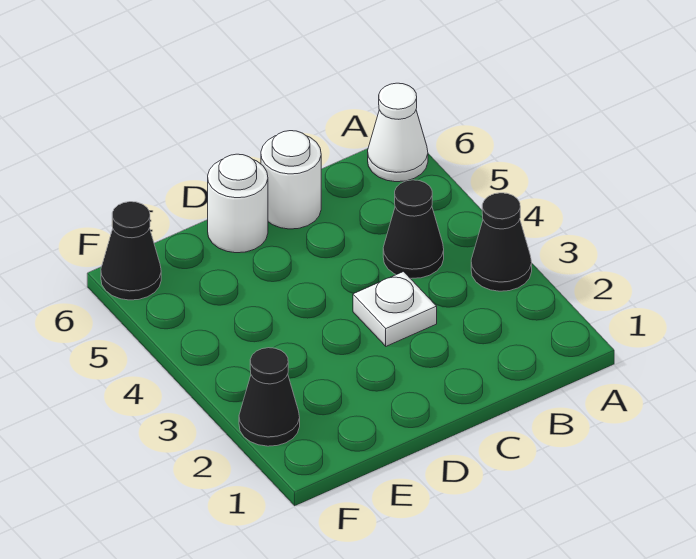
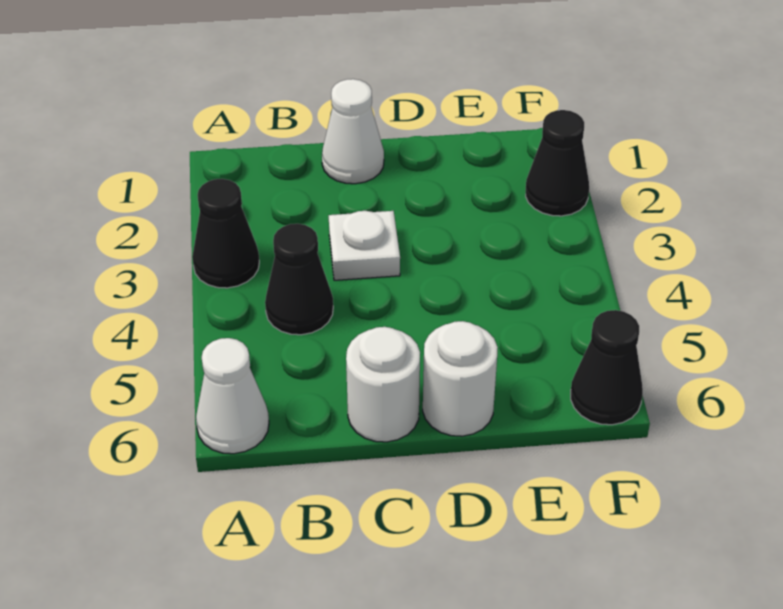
none -> white cone C1 level 1

